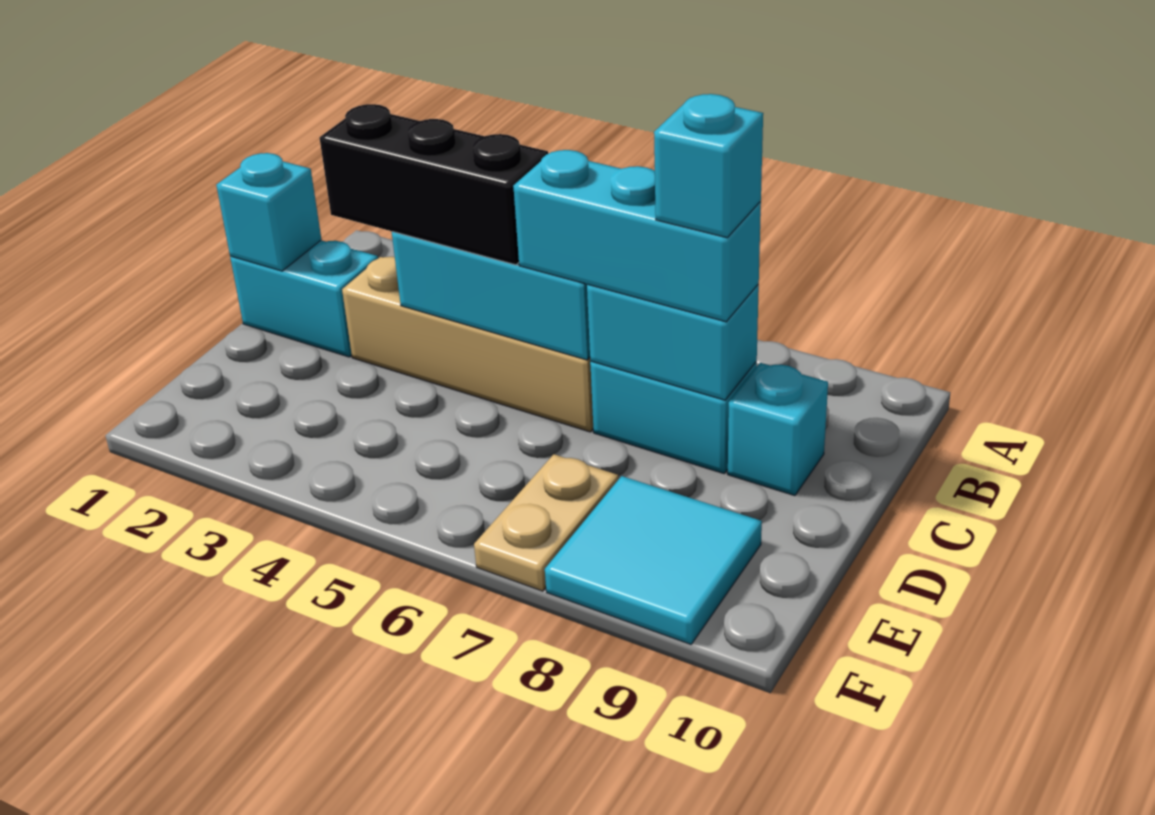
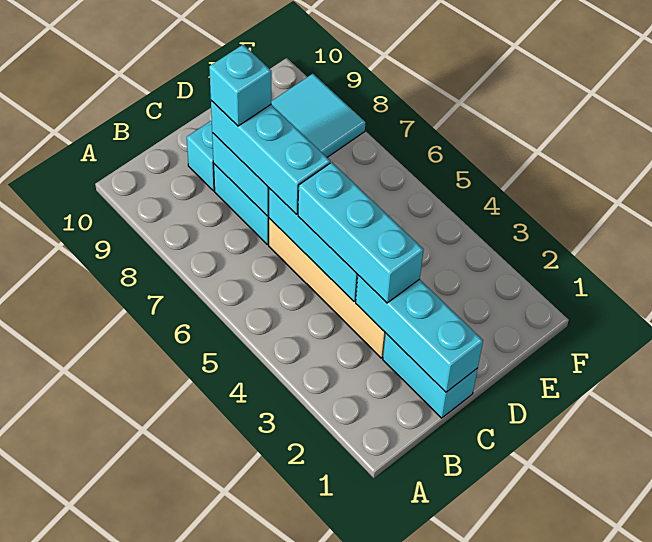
cyan brick C1 level 2 -> cyan brick C1:C3 level 2
black brick C3:C5 level 3 -> cyan brick C3:C5 level 3
tan plate E7:F7 level 1 -> none

